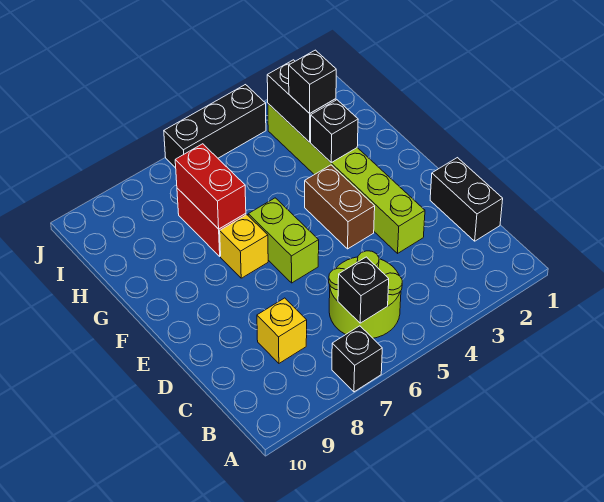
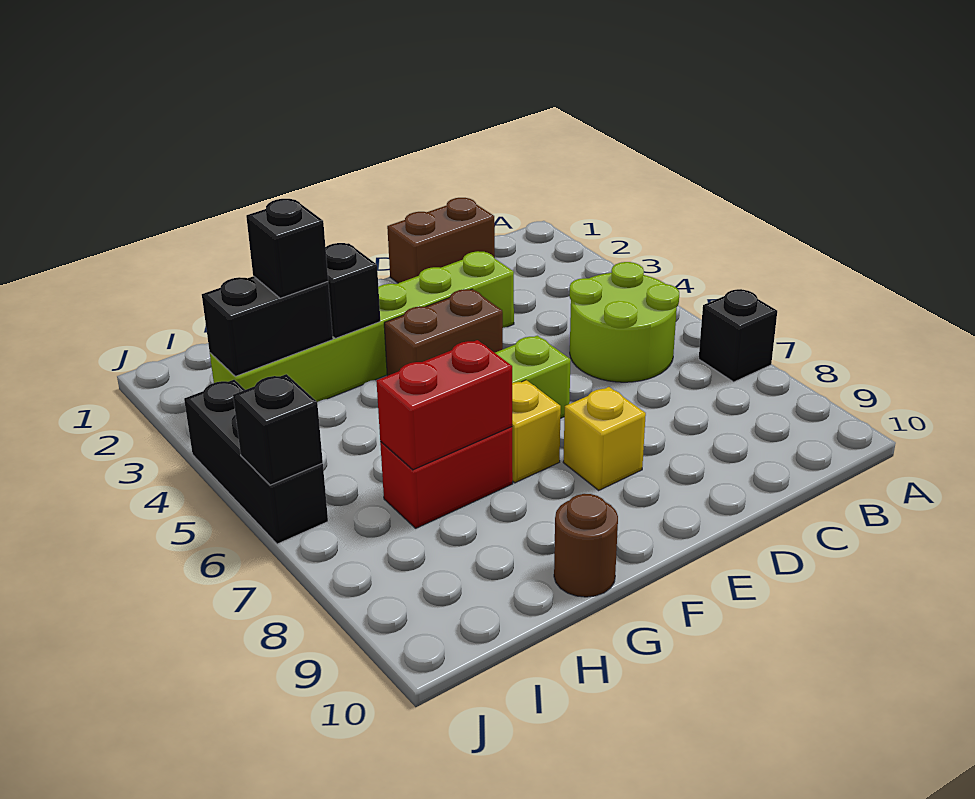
black brick B6 level 2 -> black brick J6 level 2
black brick C1:D1 level 1 -> brown brick C1:D1 level 1
yellow brick C8 level 1 -> yellow brick E8 level 1
none -> brown round brick G10 level 1

